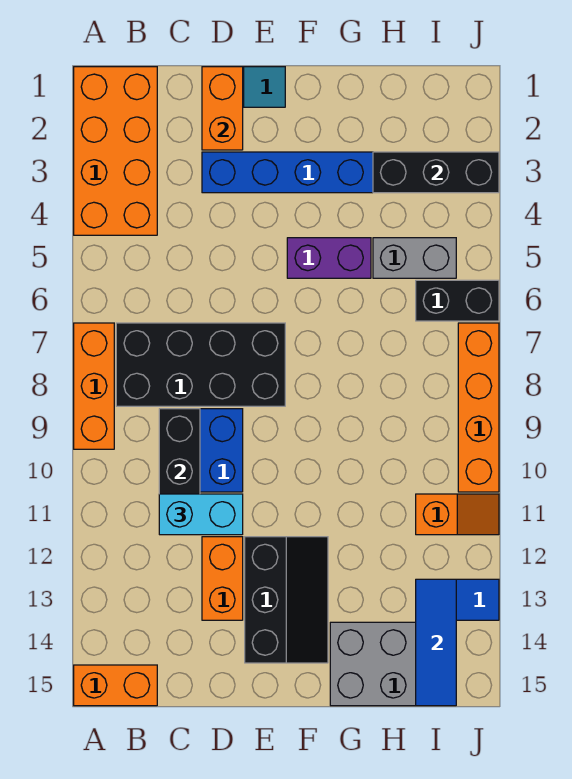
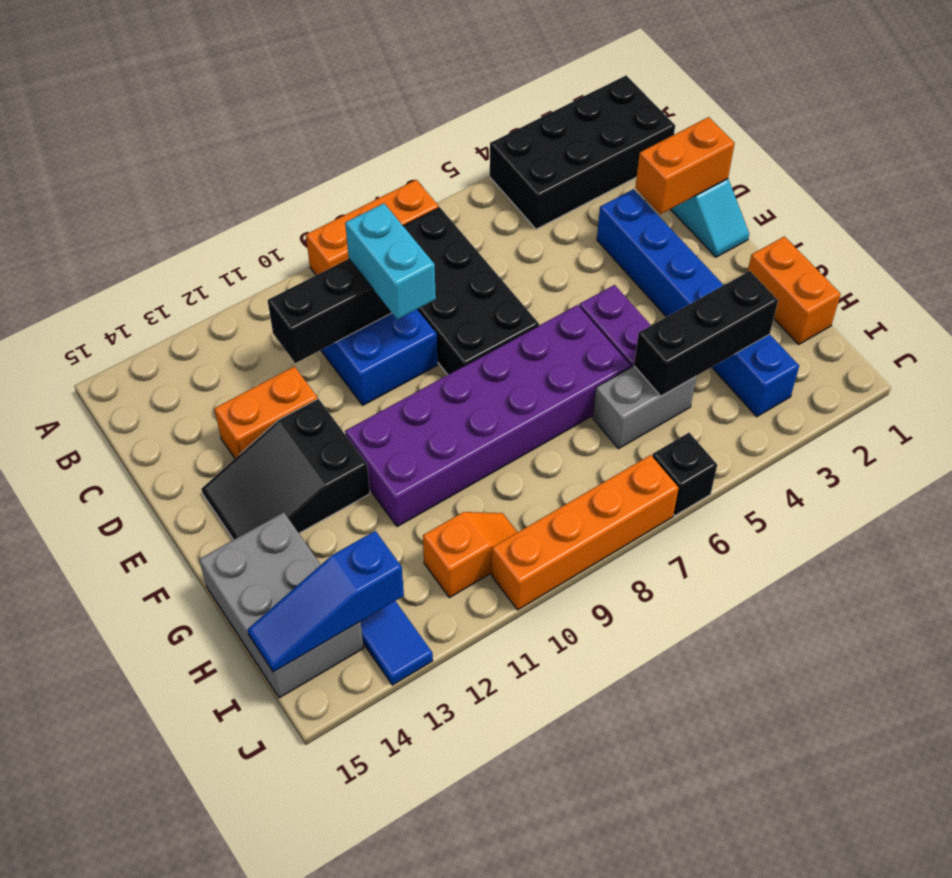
orange brick A1:B4 level 1 -> black brick A1:B4 level 1
orange brick A15:B15 level 1 -> orange brick G1:H1 level 1
cyan brick C11:D11 level 3 -> cyan brick C9:D9 level 3
black slope E12:F14 level 1 top E -> black slope E12:F14 level 1 top 12
none -> purple brick F6:G11 level 1
black brick H3:J3 level 2 -> black brick H3:H5 level 2
grey brick H5:I5 level 1 -> grey brick H5:H6 level 1
black brick I6:J6 level 1 -> black brick J6 level 1
orange slope I11:J11 level 1 top I -> orange slope I10:I11 level 1 top 11
blue tile I13:I15 level 2 -> blue slope I13:I15 level 2 top 13

